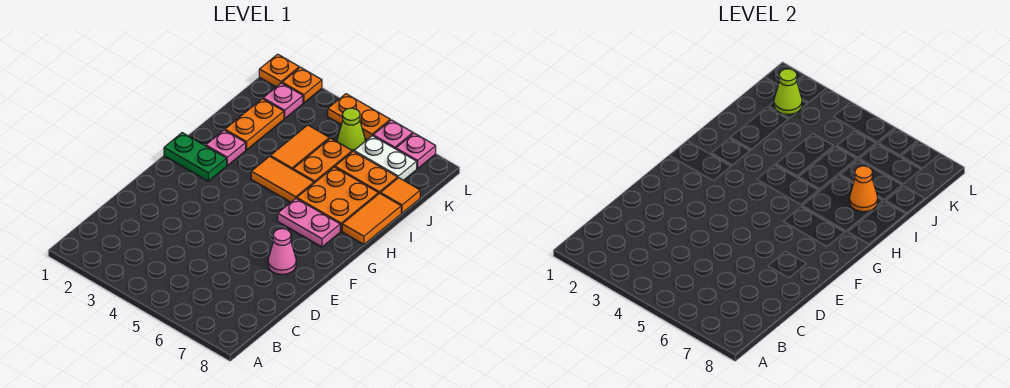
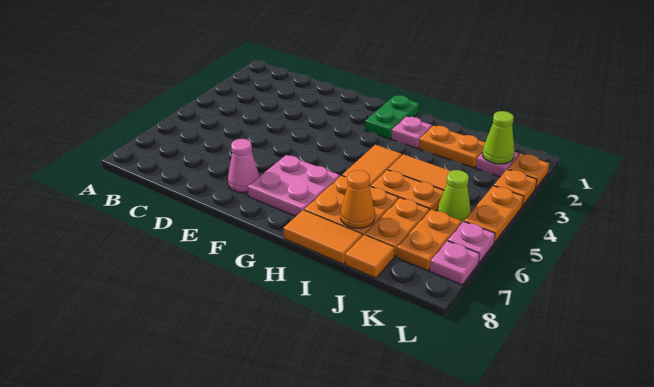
pink plate G6:G7 level 1 -> pink plate F6:G7 level 1
white plate K6:K7 level 1 -> orange plate K6:K7 level 1
orange plate L1 level 1 -> orange plate L3 level 1

